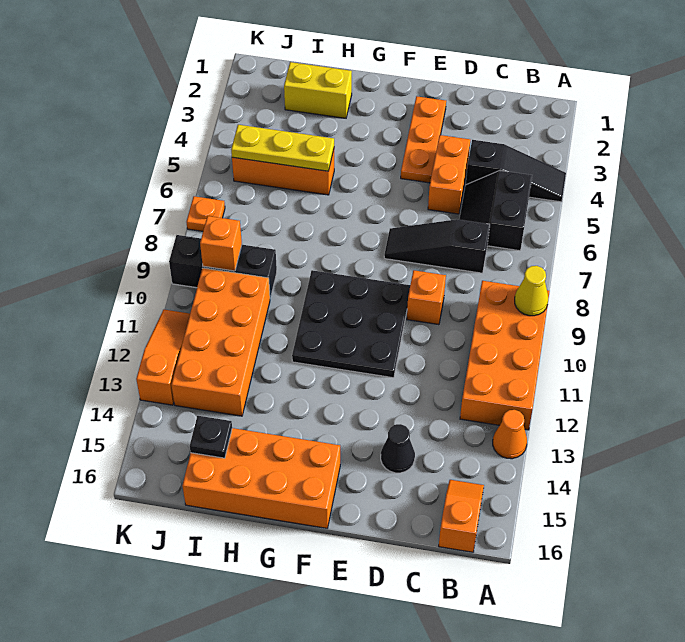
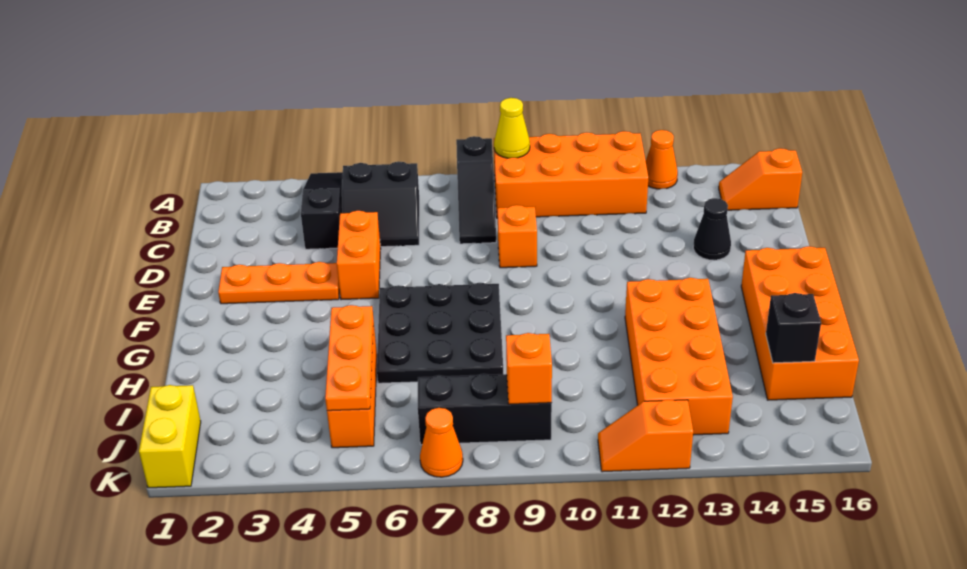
black slope C7:E7 level 1 top C -> black slope A8:C8 level 1 top A
orange brick D4:D5 level 1 -> orange brick D5:E5 level 1
black plate E9:G11 level 1 -> black plate F6:H8 level 1
yellow brick H2:I2 level 1 -> yellow brick J1:K1 level 1
yellow plate H5:J5 level 2 -> orange plate H5:J5 level 2
black brick I9:K9 level 1 -> black brick J7:J9 level 1
orange brick I10:J13 level 1 -> orange brick G12:J13 level 1
black plate I15 level 2 -> black brick I15 level 2
orange plate K7 level 1 -> orange cone K7 level 1
orange slope K11:K13 level 1 top 13 -> orange slope K11:K12 level 1 top 12

